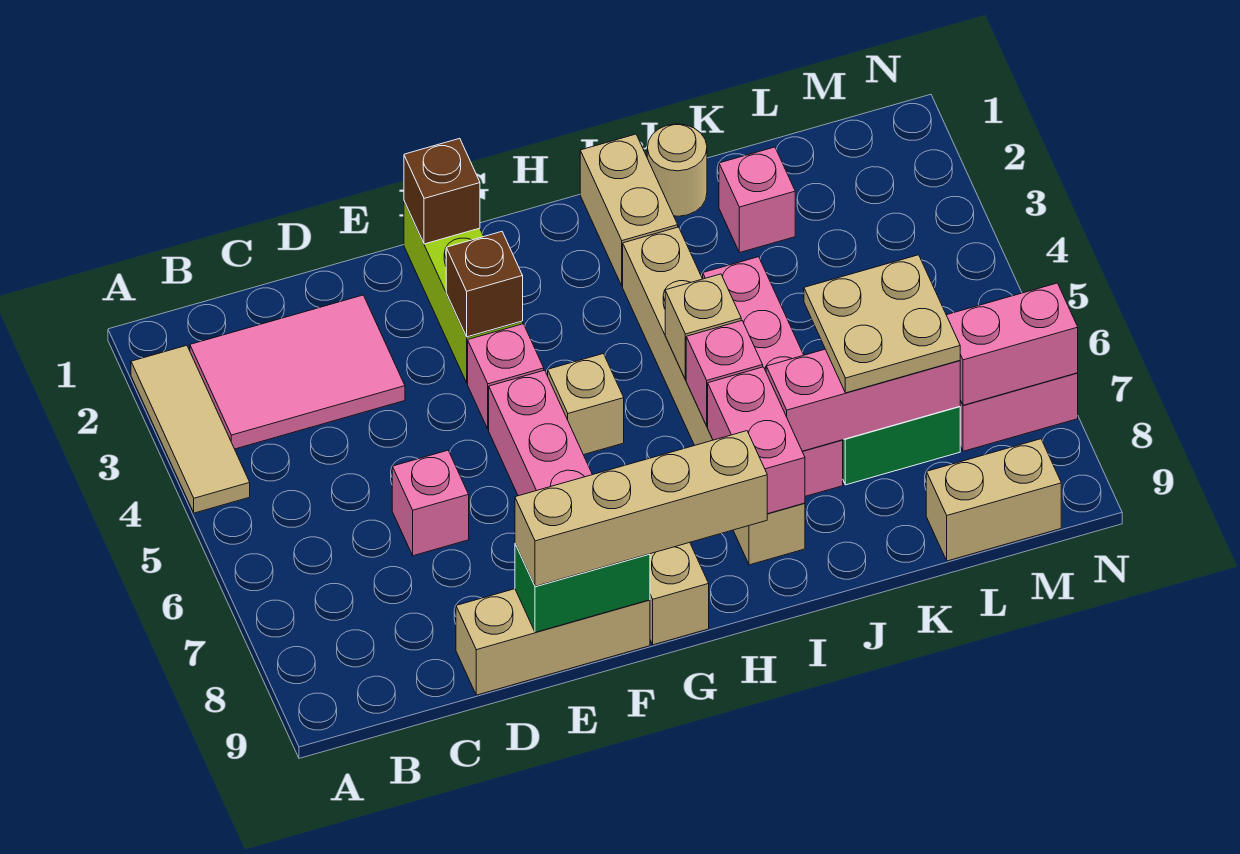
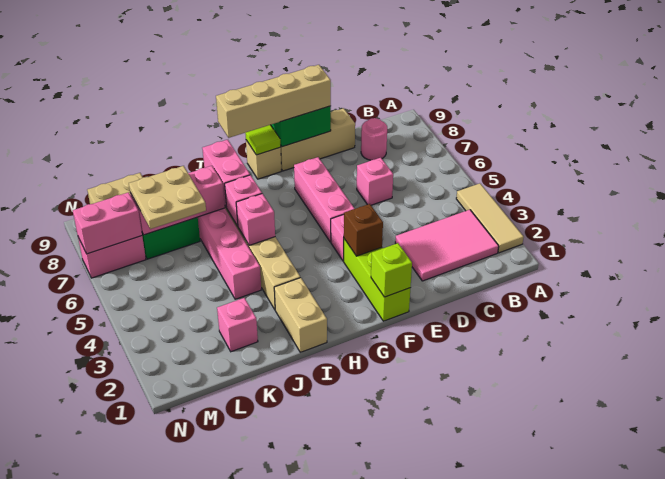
none -> pink round brick C8 level 1
brown brick F1 level 2 -> lime brick F1 level 2
tan brick G5 level 1 -> none
none -> lime tile G9 level 2
tan brick I5 level 2 -> pink brick I5 level 2
tan round brick J1 level 1 -> none

